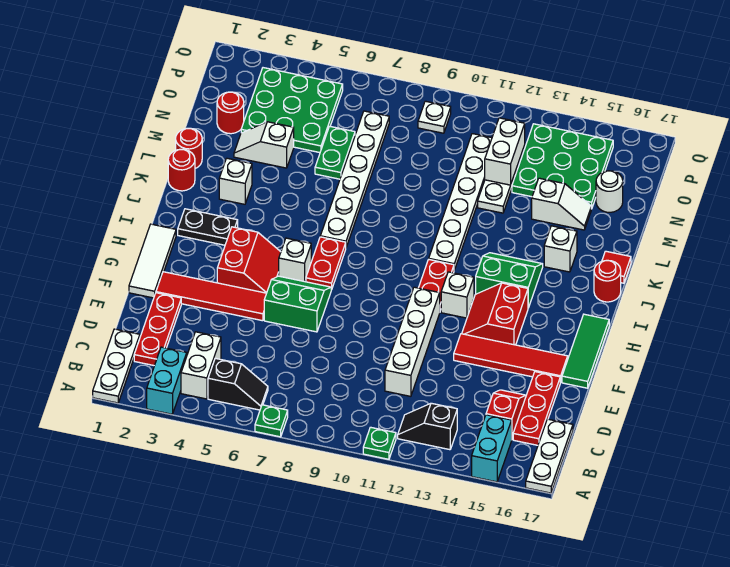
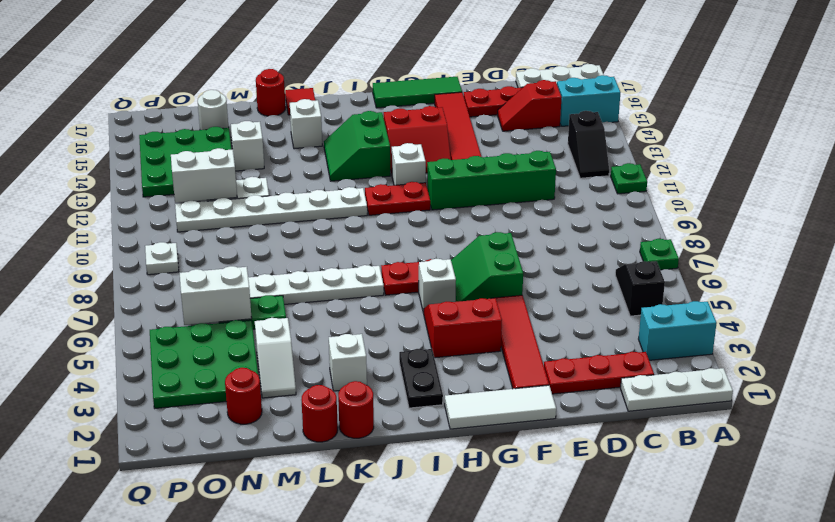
white brick B4:C4 level 1 -> white brick N6:O6 level 2
white brick D11:G11 level 1 -> green brick D11:G11 level 1
red round brick J17 level 1 -> red round brick L17 level 1

